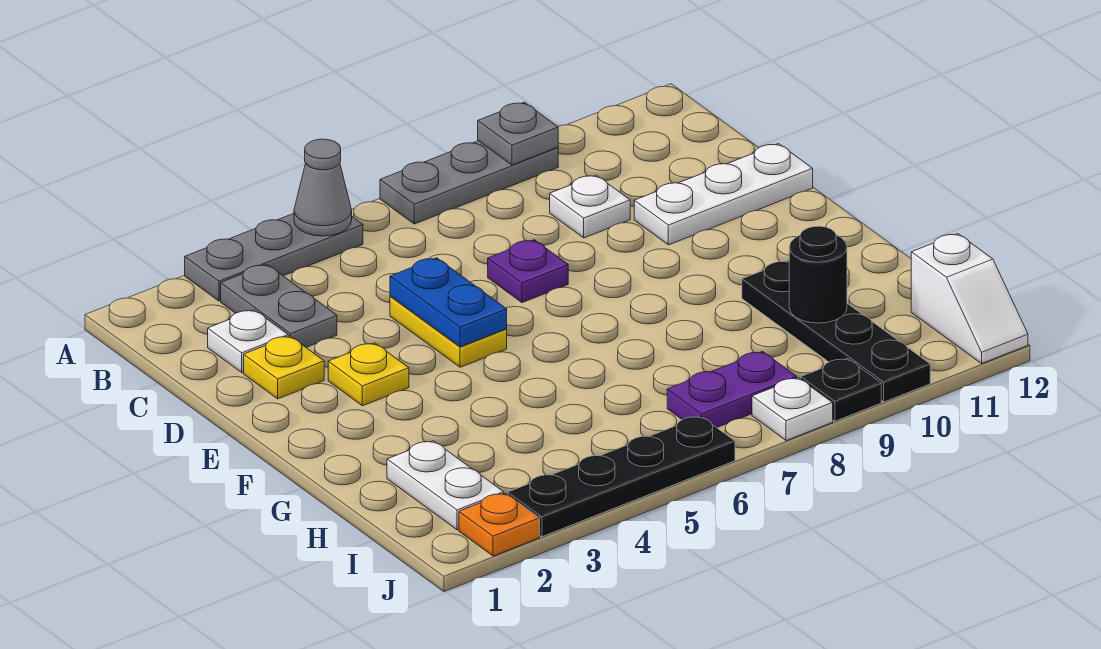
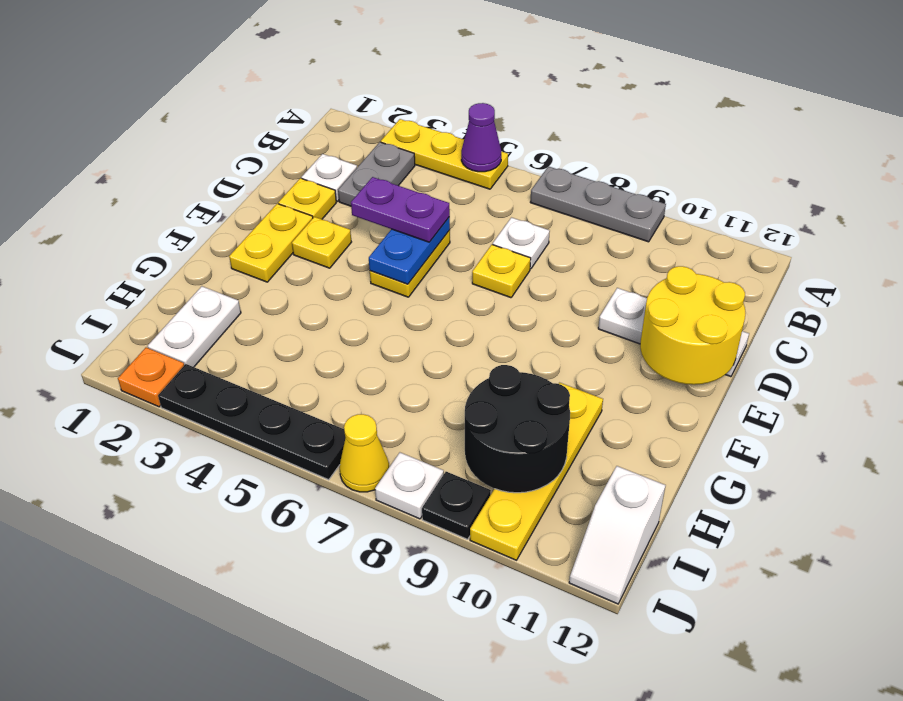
grey plate A3:A5 level 1 -> yellow plate A3:A5 level 1
grey cone A5 level 2 -> purple cone A5 level 2
grey plate A9 level 2 -> none
white plate C9 level 1 -> white plate C7 level 1
purple plate D7 level 1 -> yellow plate D7 level 1
none -> yellow round brick D11:E12 level 2
none -> yellow plate E2:F2 level 1
black plate G10:J10 level 1 -> yellow plate G10:J10 level 1
black round brick H10 level 2 -> black round brick H9:I10 level 2
purple plate I7:I8 level 1 -> purple plate D4:D5 level 3
none -> yellow cone J7 level 1

